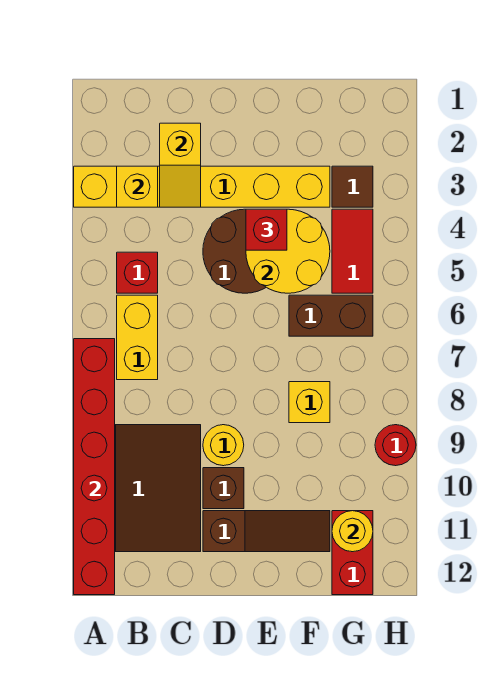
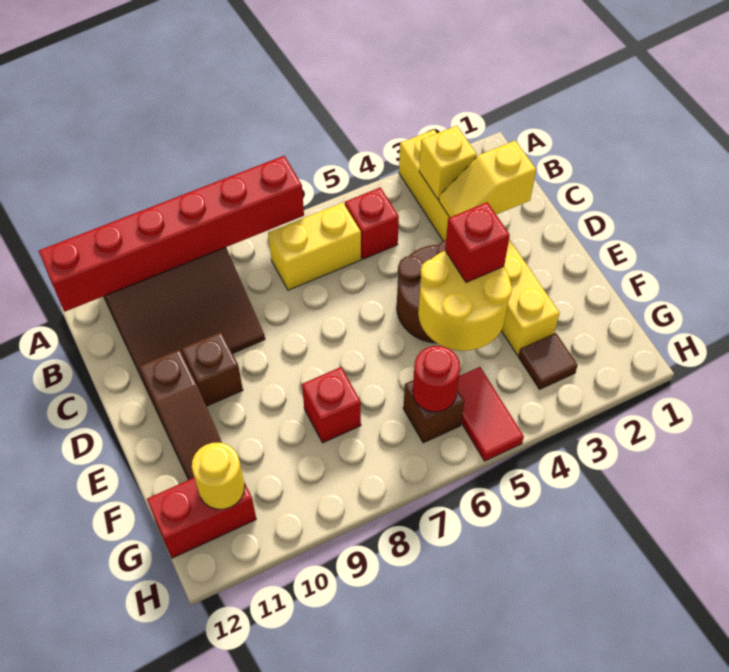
yellow round brick D9 level 1 -> none
brown brick F6:G6 level 1 -> brown brick G6 level 1
yellow brick F8 level 1 -> red brick F8 level 1
red tile G4:G5 level 1 -> red tile G5:H5 level 1
red round brick H9 level 1 -> red round brick G6 level 2

